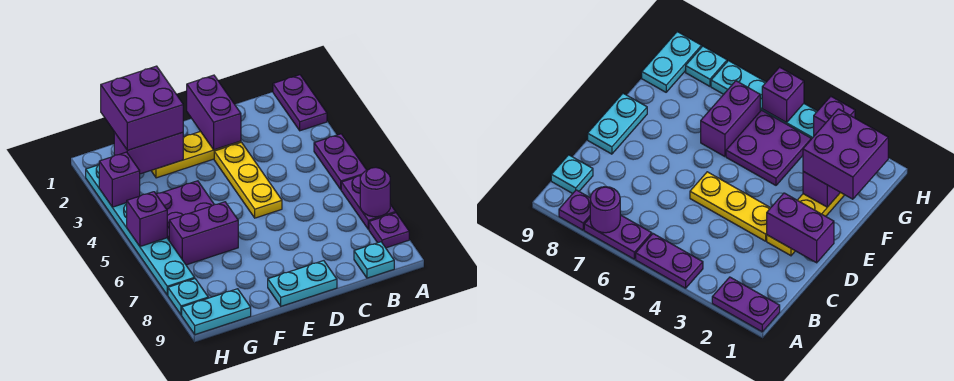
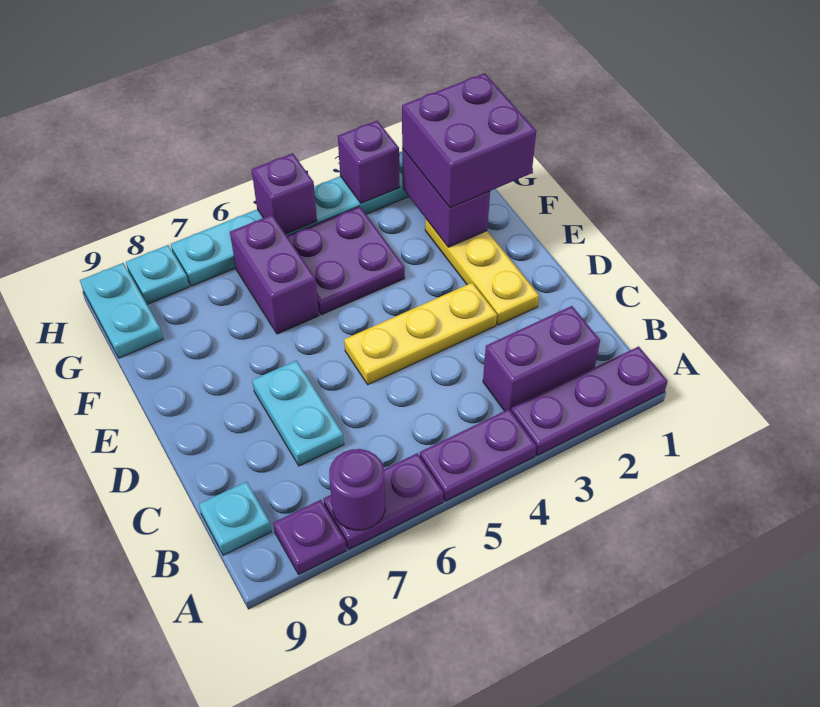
purple plate A1:A2 level 1 -> purple plate A1:A3 level 1
purple brick D1:D2 level 2 -> purple brick B2:B3 level 1
cyan plate D9:E9 level 1 -> cyan plate C7:D7 level 1

